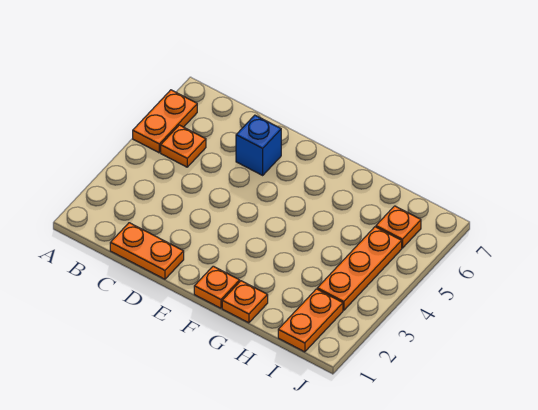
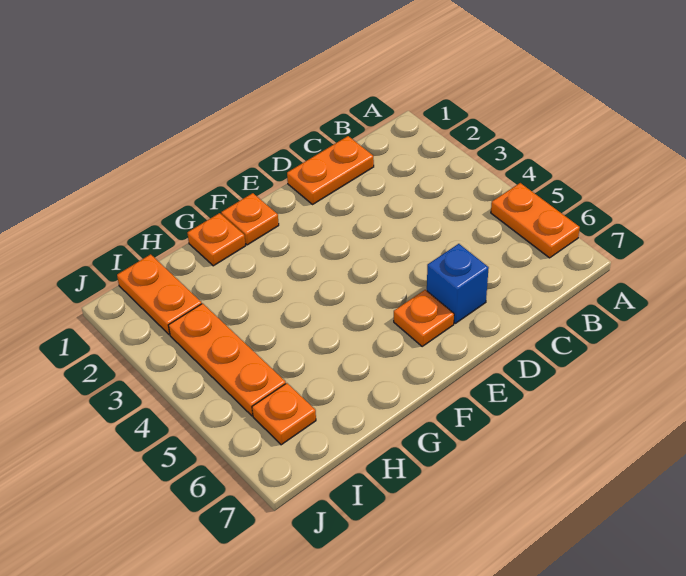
orange plate B5 level 1 -> orange plate E6 level 1

